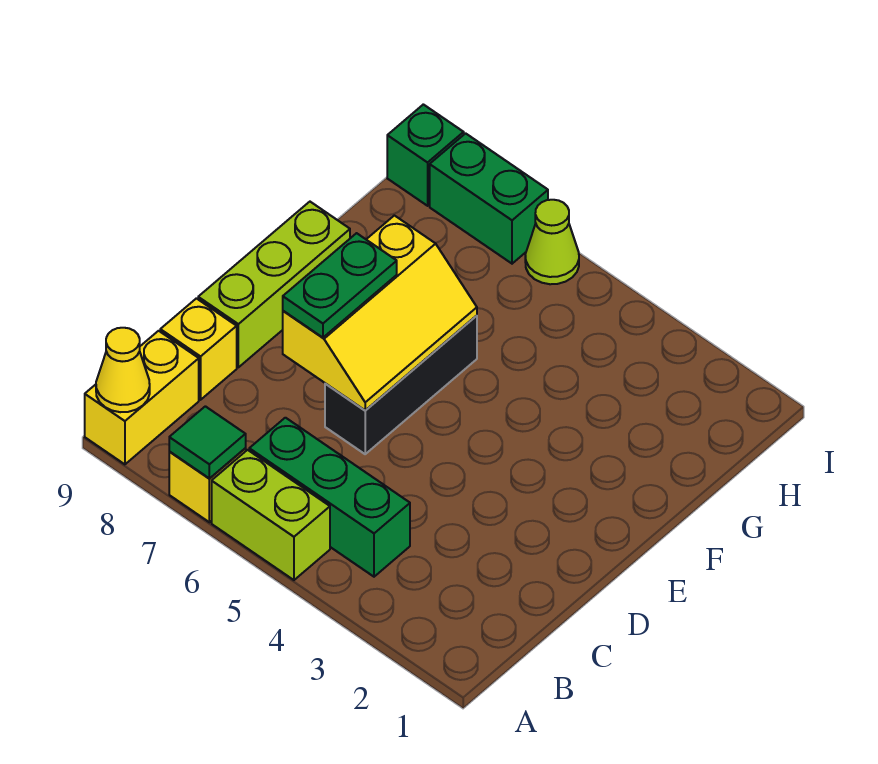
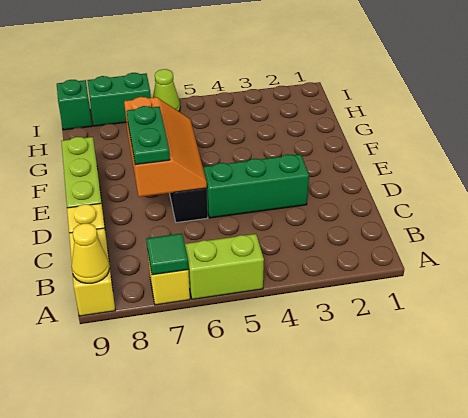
green brick B4:B6 level 1 -> green brick D3:D5 level 1
yellow slope D6:F7 level 2 top 7 -> orange slope D6:F7 level 2 top 7

